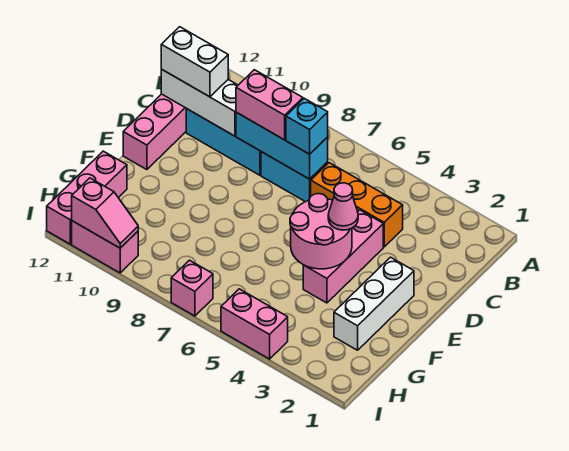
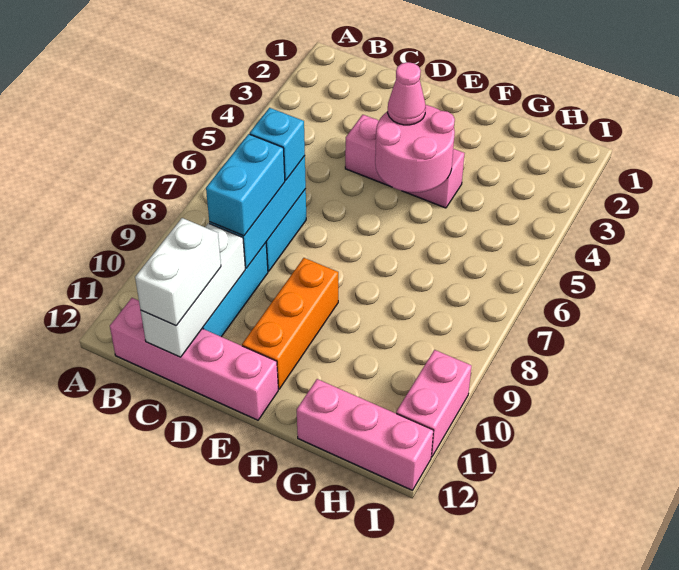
orange brick C4:C6 level 1 -> orange brick E9:E11 level 1
pink brick C8:C9 level 3 -> cyan brick C8:C9 level 3
white brick E2:G2 level 1 -> none
pink brick I4:I5 level 1 -> none
pink brick I7 level 1 -> none
pink slope I10:I11 level 2 top 11 -> none

